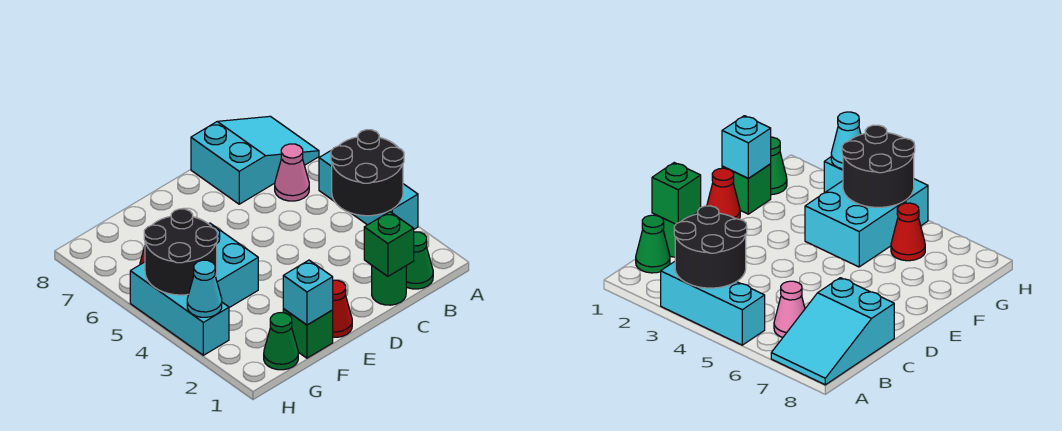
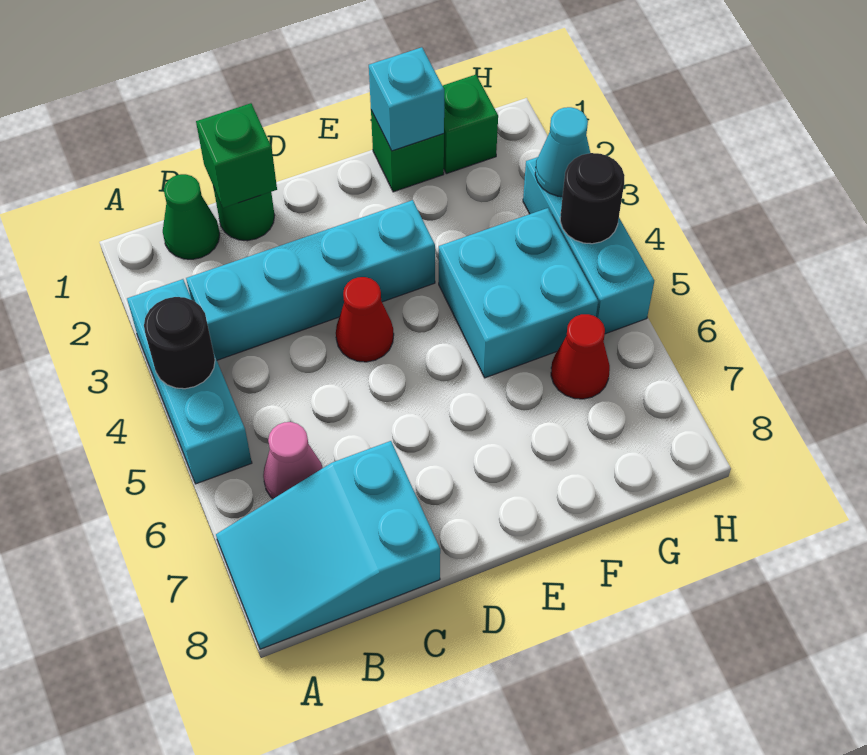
black round brick A3:B4 level 2 -> black round brick A4 level 2
none -> cyan brick B3:E3 level 1
red cone E1 level 1 -> red cone D4 level 1
green cone G1 level 1 -> green brick G1 level 1
black round brick G4:H5 level 2 -> black round brick H4 level 2

